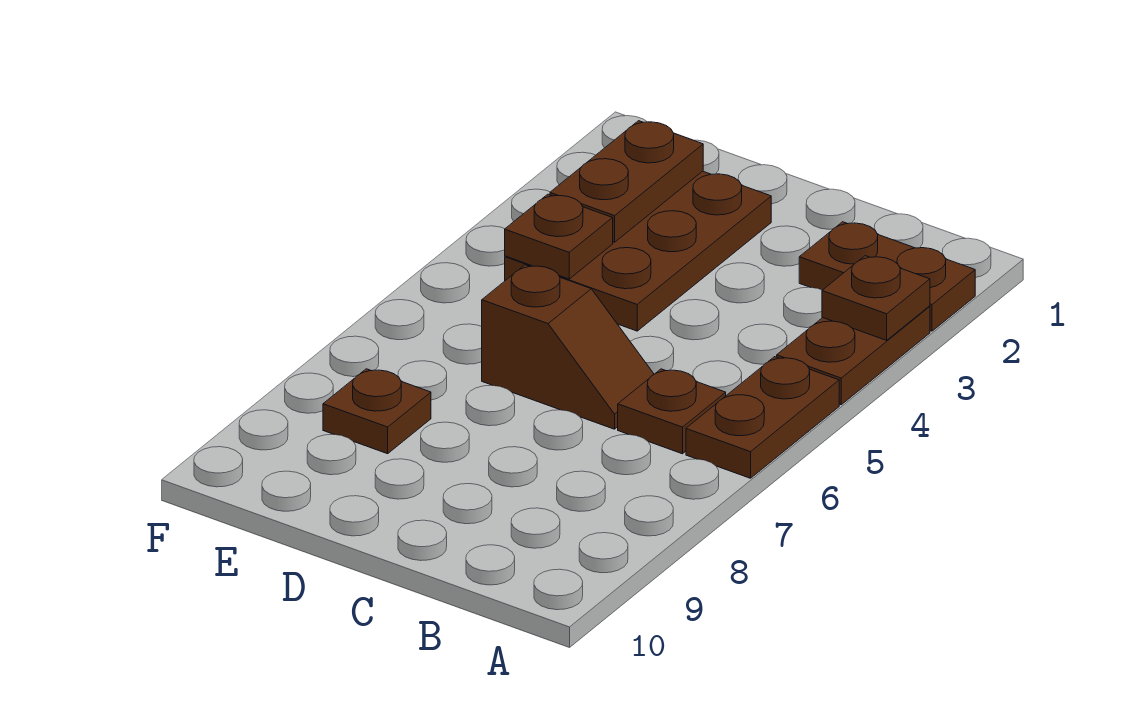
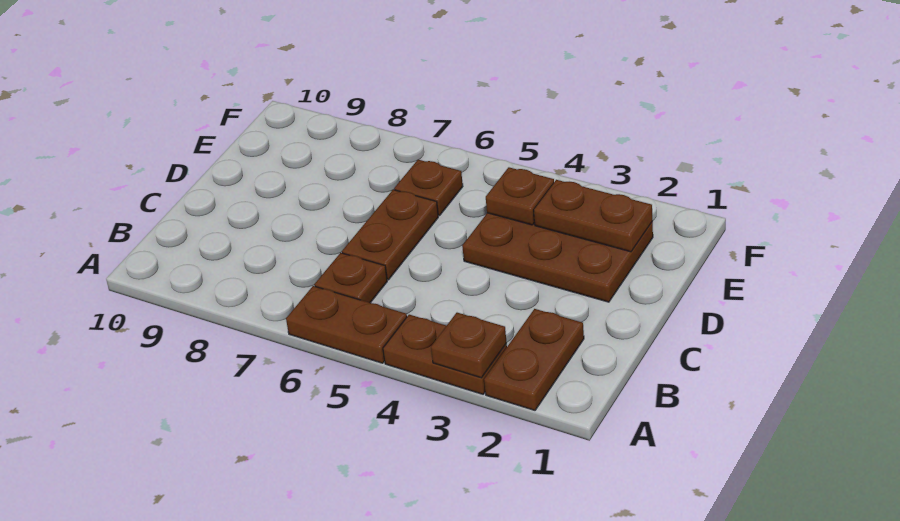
brown slope C6:D6 level 1 top D -> brown plate C6:D6 level 1
brown plate E8 level 1 -> brown plate E6 level 1

